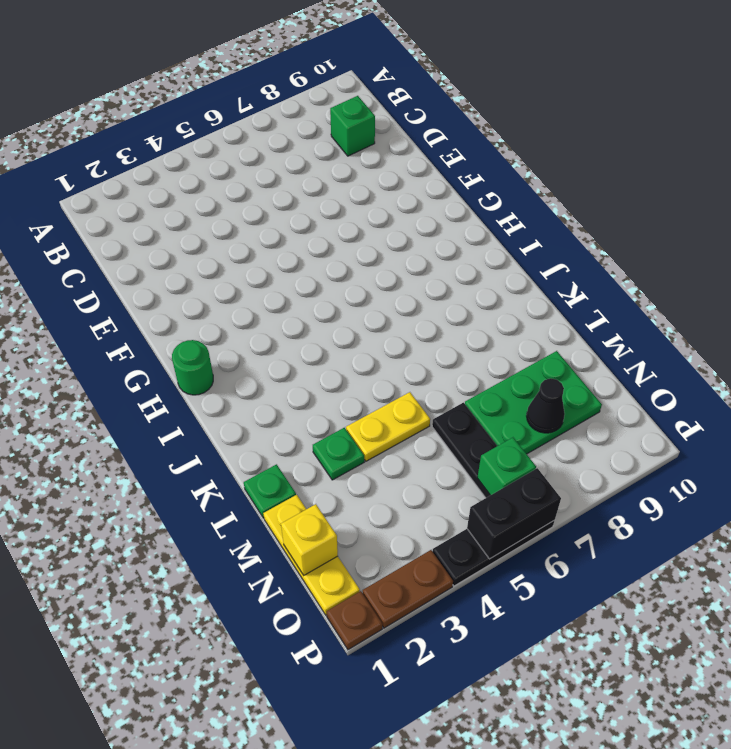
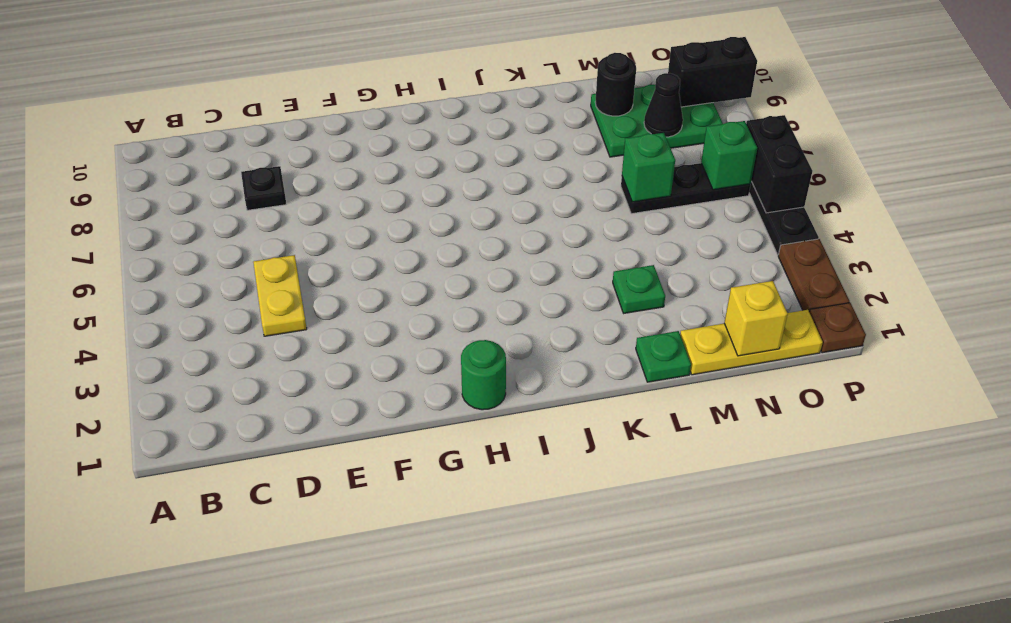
green brick C9 level 1 -> green brick M6 level 2
none -> black plate D8 level 1
yellow plate L4:L5 level 1 -> yellow plate D4:D5 level 1
green plate M7:N9 level 1 -> green plate M8:O9 level 1
none -> black round brick M9 level 2
none -> black brick O9:P9 level 2

